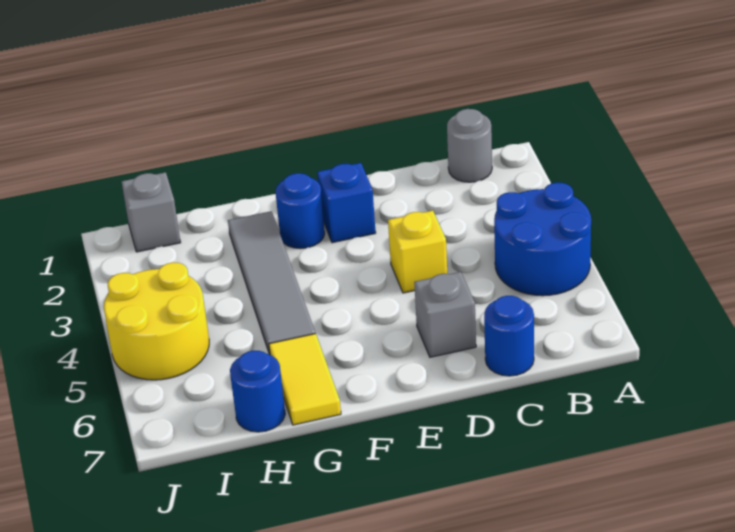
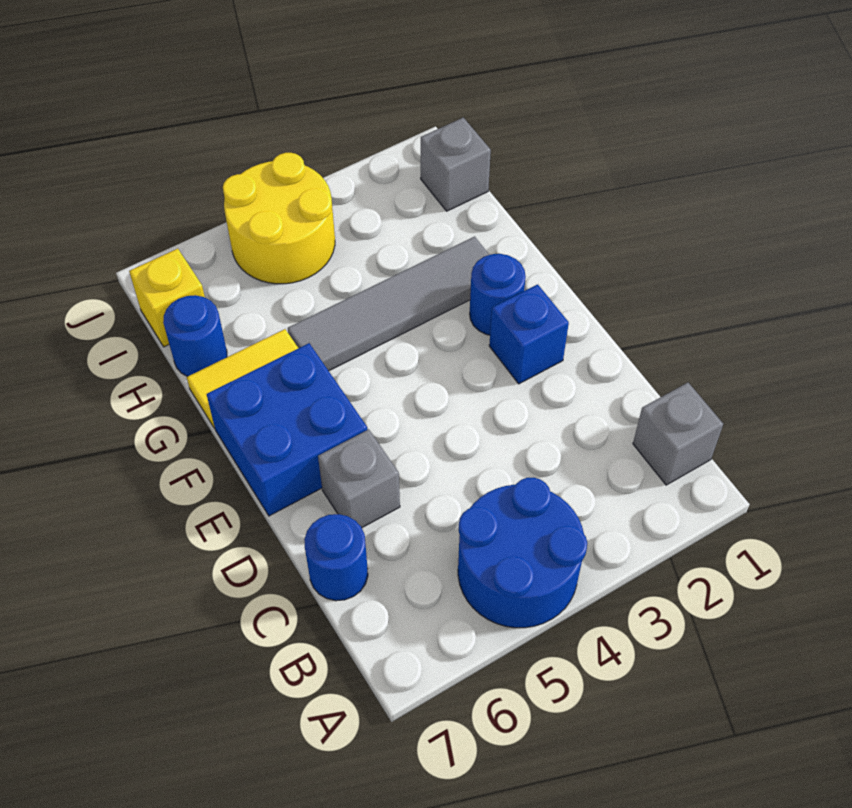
grey round brick B1 level 1 -> grey brick B1 level 1
yellow brick D4 level 1 -> yellow brick I7 level 1
none -> blue brick E6:F7 level 1

